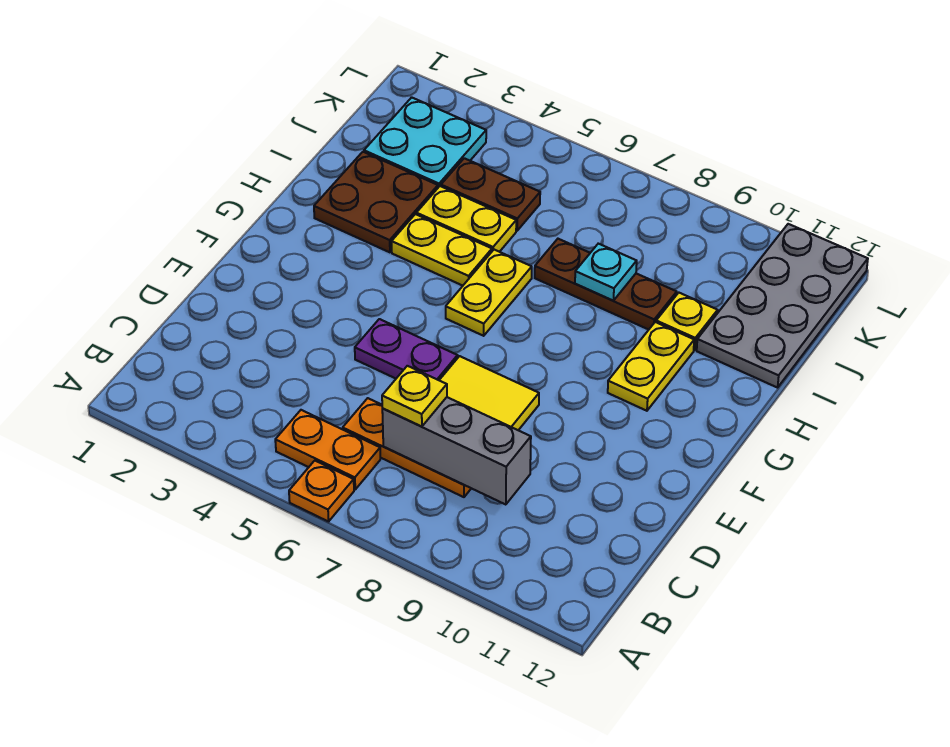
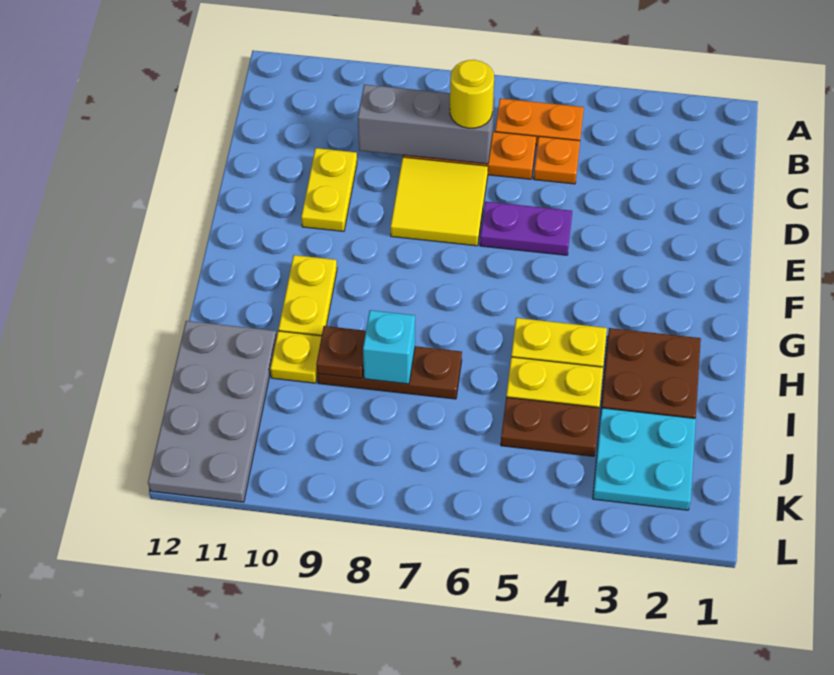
orange plate A6 level 1 -> orange plate C5 level 1
yellow plate C7 level 3 -> yellow round brick C7 level 3
yellow plate G6:H6 level 1 -> yellow plate D10:E10 level 1
cyan plate I8 level 2 -> cyan brick I8 level 2
none -> brown plate I9 level 2

